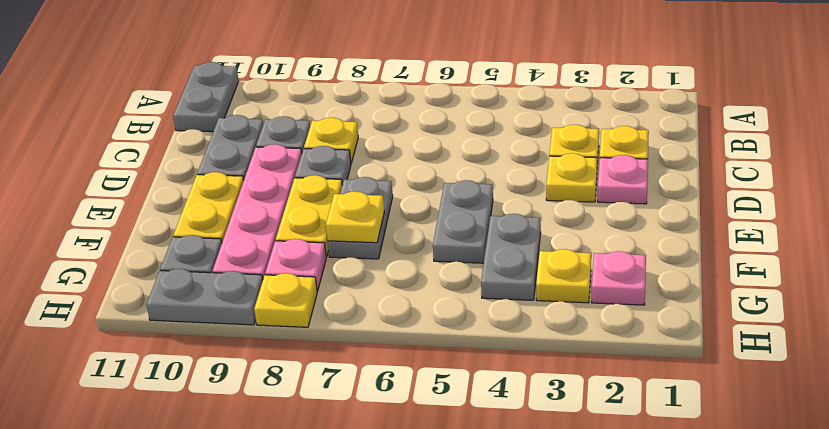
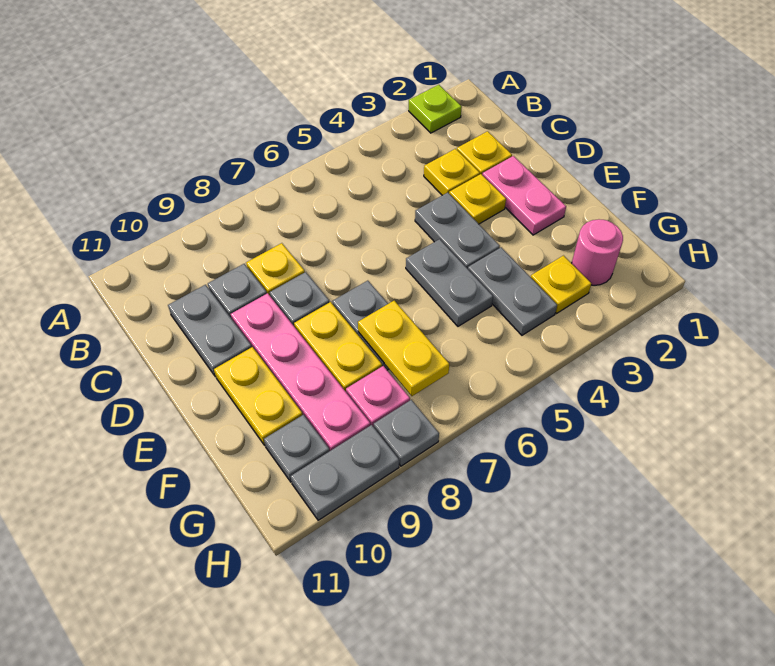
none -> lime plate A2 level 1
grey plate A11:B11 level 1 -> grey plate D4:E4 level 1
pink plate D2 level 1 -> pink plate D2:E2 level 1
yellow plate F7 level 2 -> yellow plate F7:G7 level 2
pink plate G2 level 1 -> pink round brick G2 level 1
yellow plate H8 level 1 -> grey plate H8 level 1

